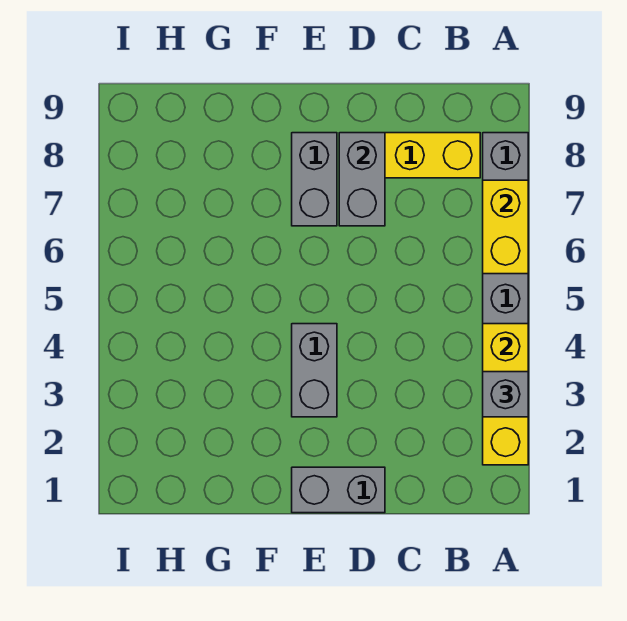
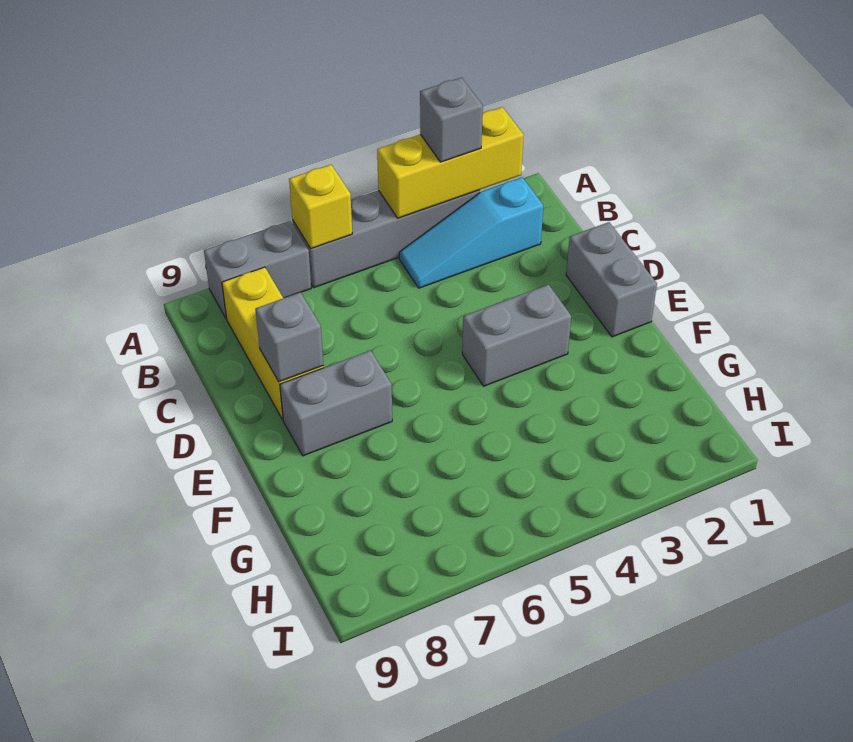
yellow brick A6:A7 level 2 -> yellow brick A6 level 2
none -> cyan slope B2:B4 level 1 top 2
grey brick D7:D8 level 2 -> grey brick D8 level 2

